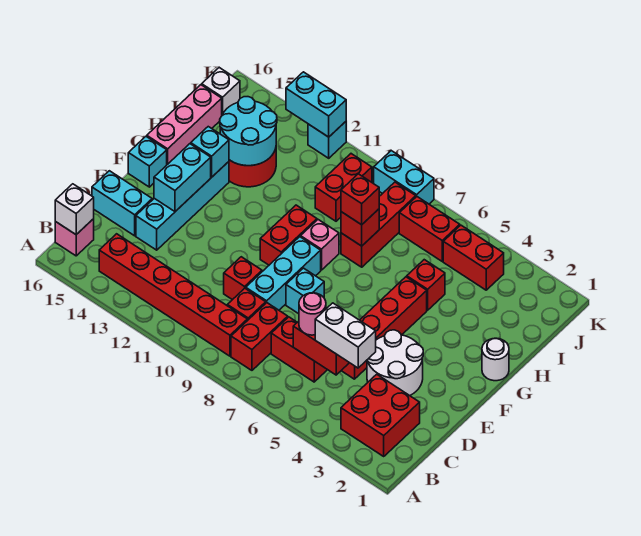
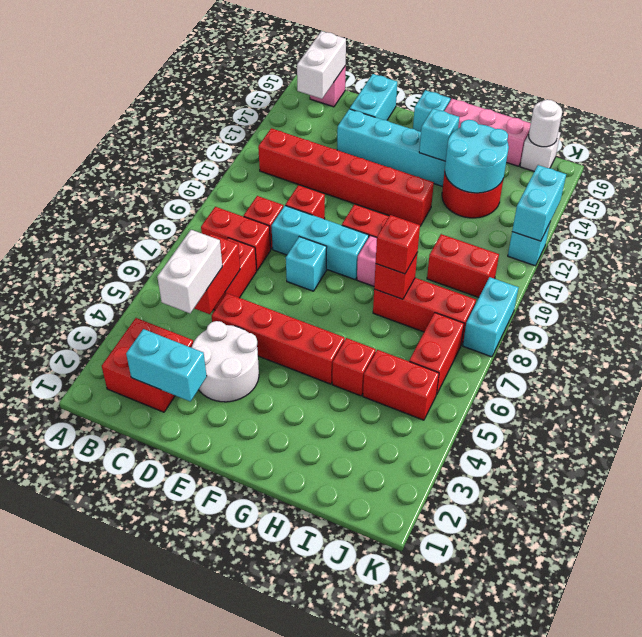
red brick B9:B14 level 1 -> red brick B12:G12 level 1
white brick B16 level 2 -> white brick B15:B16 level 2
pink round brick C6 level 3 -> none
cyan brick E14:F14 level 2 -> cyan brick C2:D2 level 2
white round brick G1 level 1 -> white round brick J16 level 2
red brick J4:J5 level 1 -> red brick I5:J5 level 1

